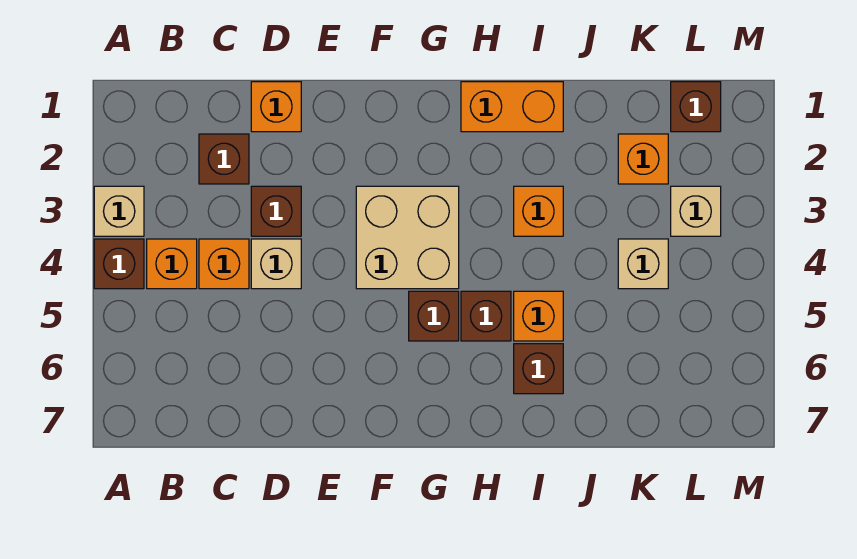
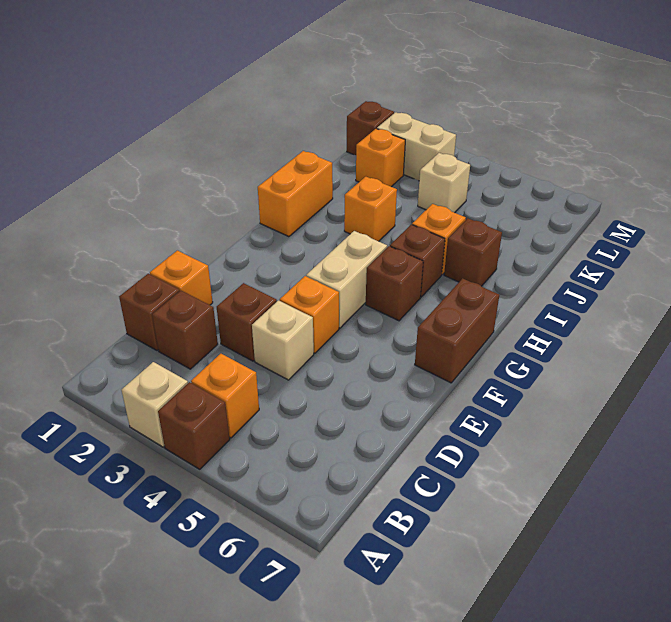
none -> brown brick C1 level 1
orange brick C4 level 1 -> orange brick E4 level 1
tan brick F3:G4 level 1 -> tan brick F4:G4 level 1
none -> brown brick F7:G7 level 1
tan brick L3 level 1 -> tan brick L2:L3 level 1

